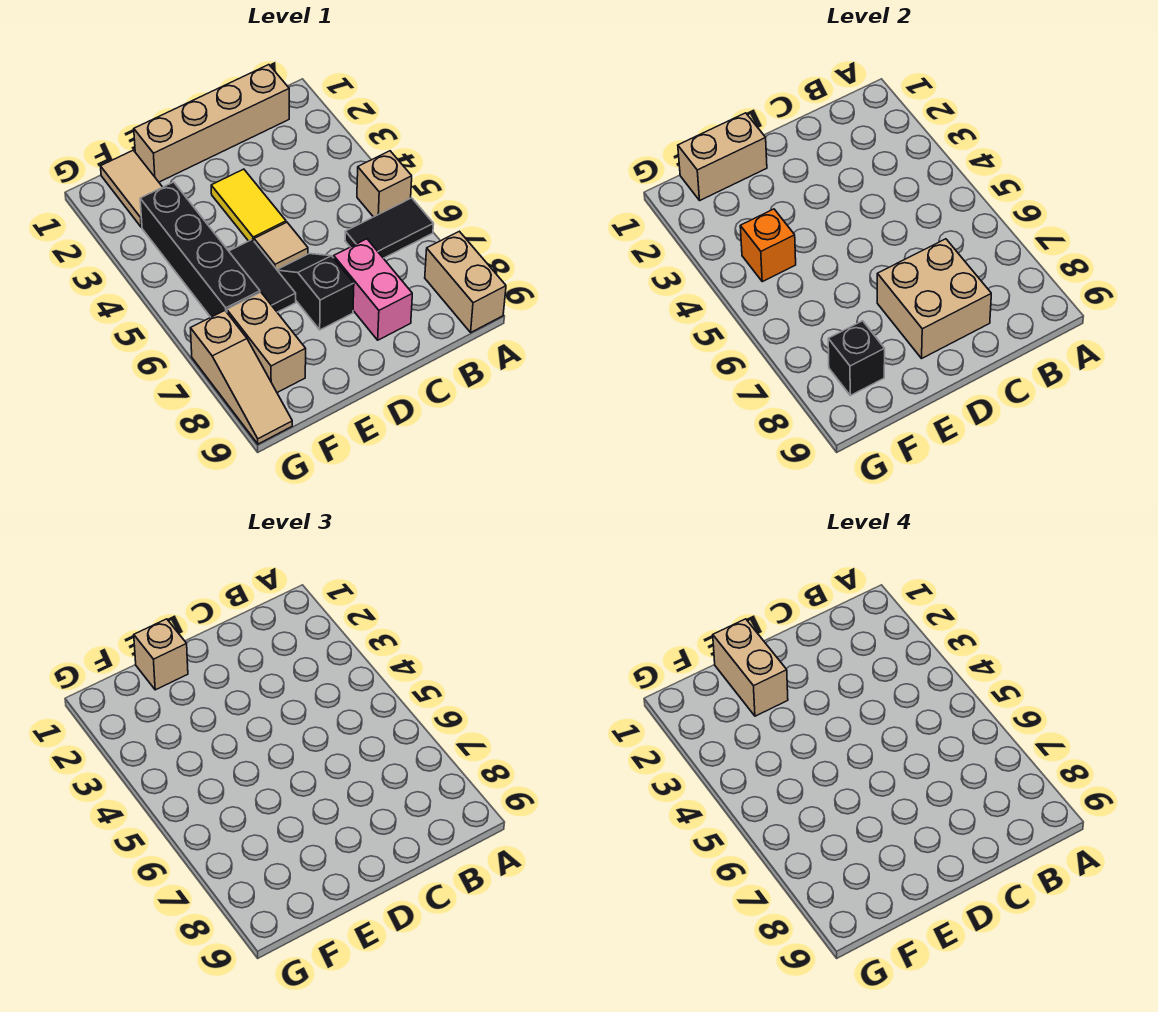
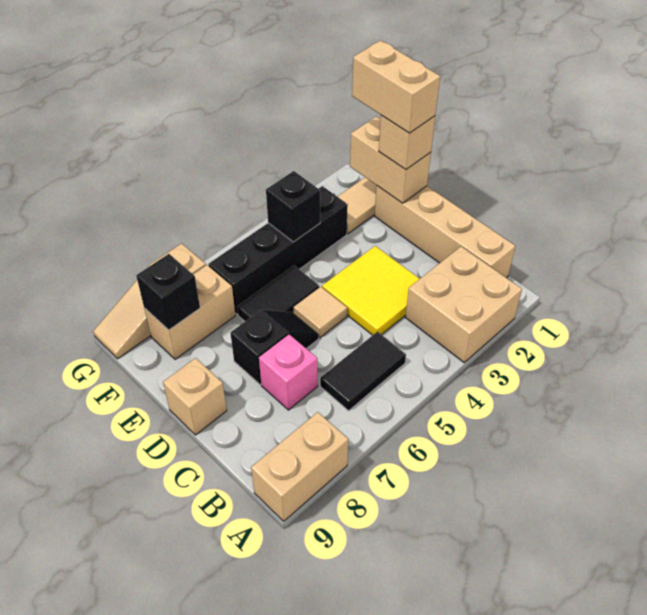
tan brick A5 level 1 -> tan brick D9 level 1
black tile A6:B6 level 1 -> black tile B5:B6 level 1
pink brick C7:C8 level 1 -> pink brick C7 level 1
tan brick C7:D8 level 2 -> tan brick A2:B3 level 1
yellow tile D3:D4 level 1 -> yellow tile C3:D4 level 1
tan brick E1:E2 level 4 -> tan brick E1:F1 level 4
orange brick F4 level 2 -> black brick F4 level 2

